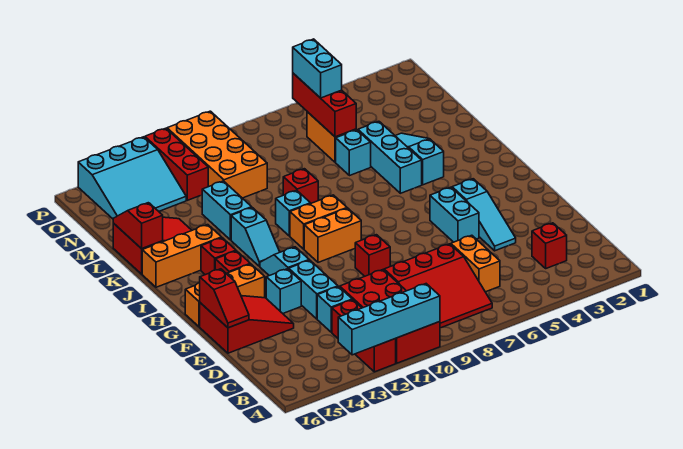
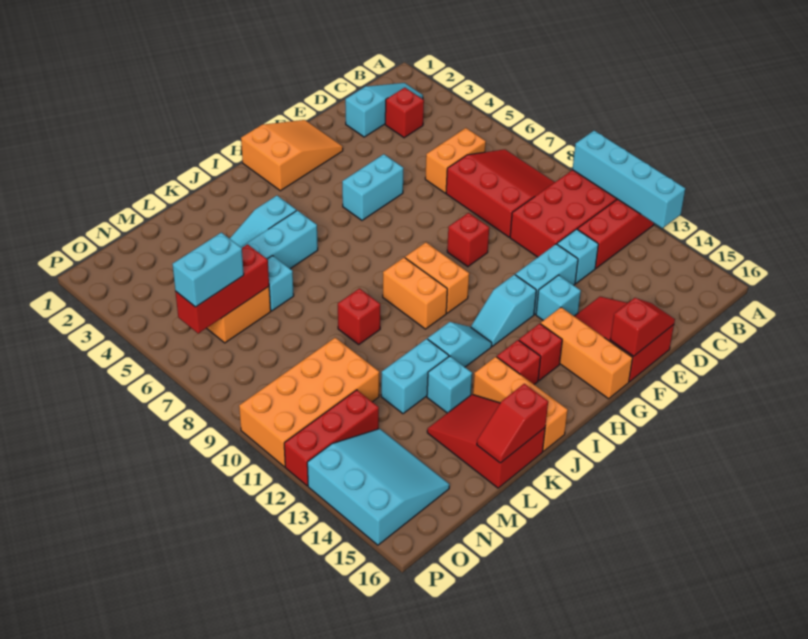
cyan slope E4:G4 level 1 top G -> cyan slope B2:D2 level 1 top D
none -> orange slope F1:H2 level 1 top H
cyan brick J10 level 1 -> cyan brick K13 level 1

